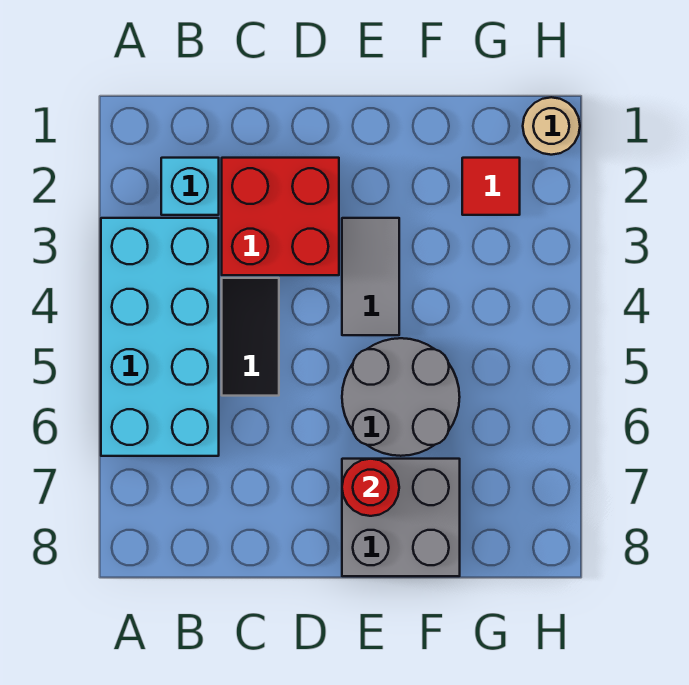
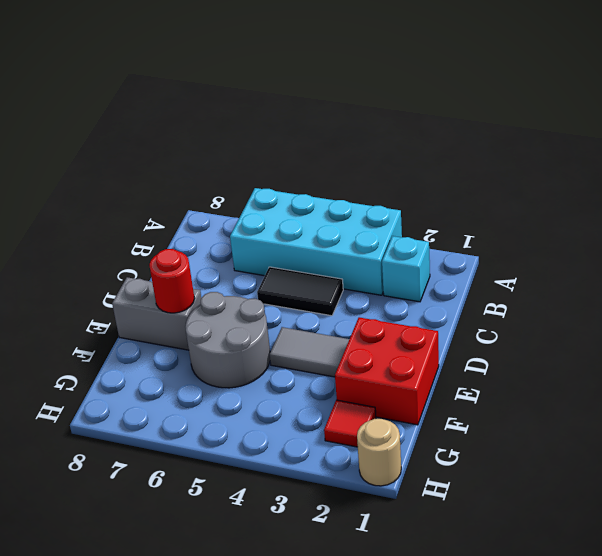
red brick C2:D3 level 1 -> red brick E1:F2 level 1
grey brick E7:F8 level 1 -> grey brick E7:E8 level 1

